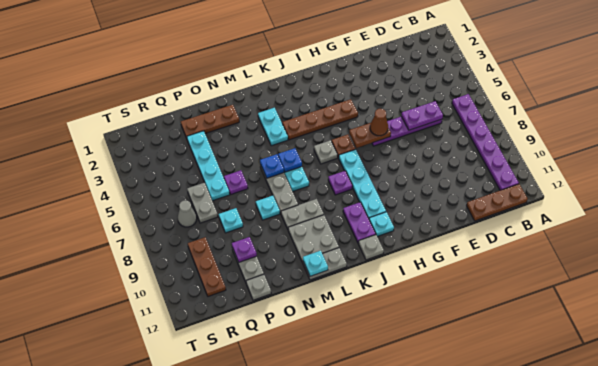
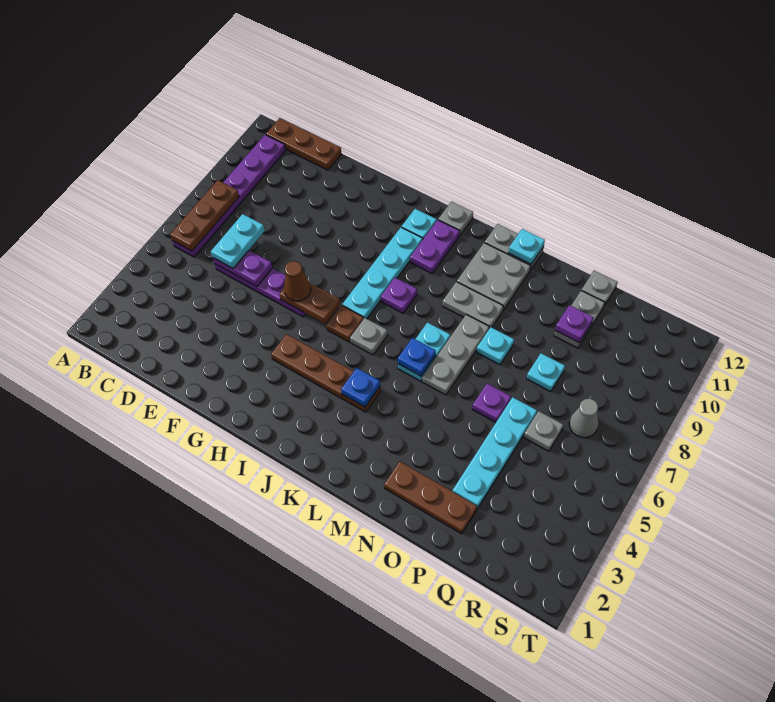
cyan plate L3:L4 level 1 -> cyan plate D6:D7 level 3
blue plate M6 level 2 -> blue plate K4 level 2
grey plate Q6:Q7 level 1 -> grey plate Q6 level 1
brown plate R9:R11 level 1 -> brown plate B6:B8 level 2

